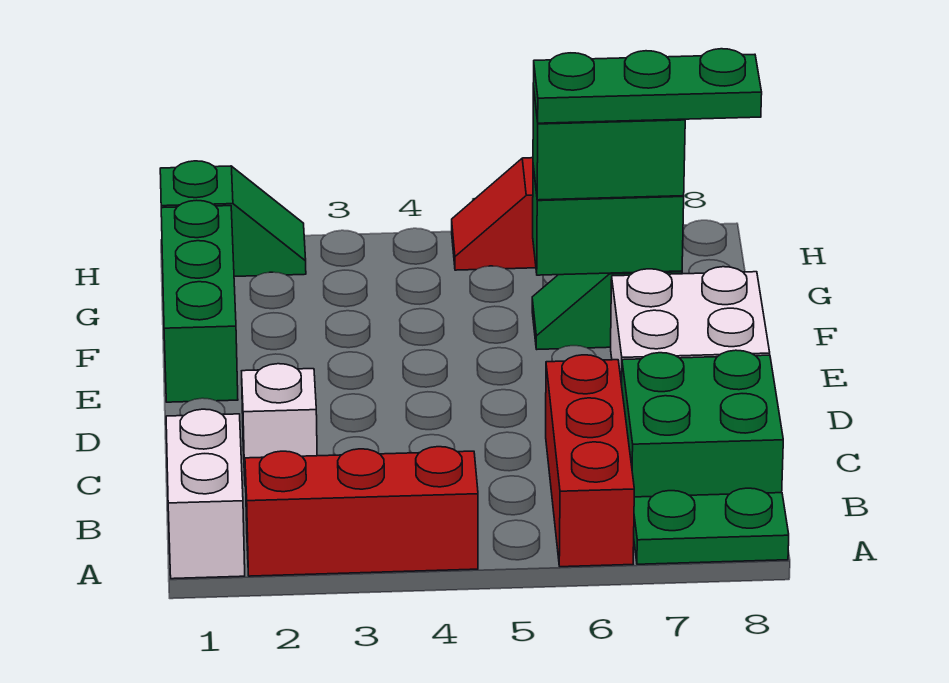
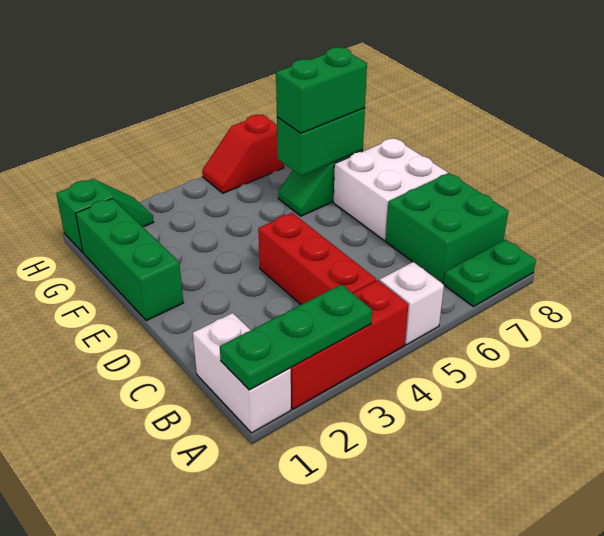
red brick A6:C6 level 1 -> red brick B4:D4 level 1
white brick C2 level 1 -> white brick A5 level 1
green plate F6:F8 level 4 -> green plate A1:A3 level 2

